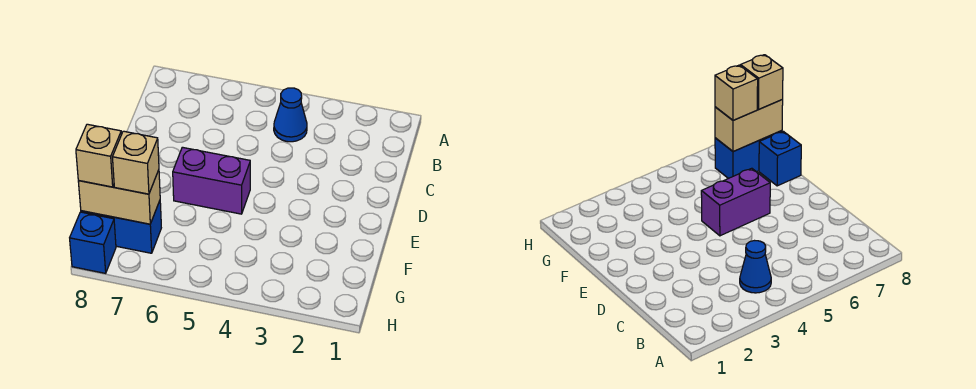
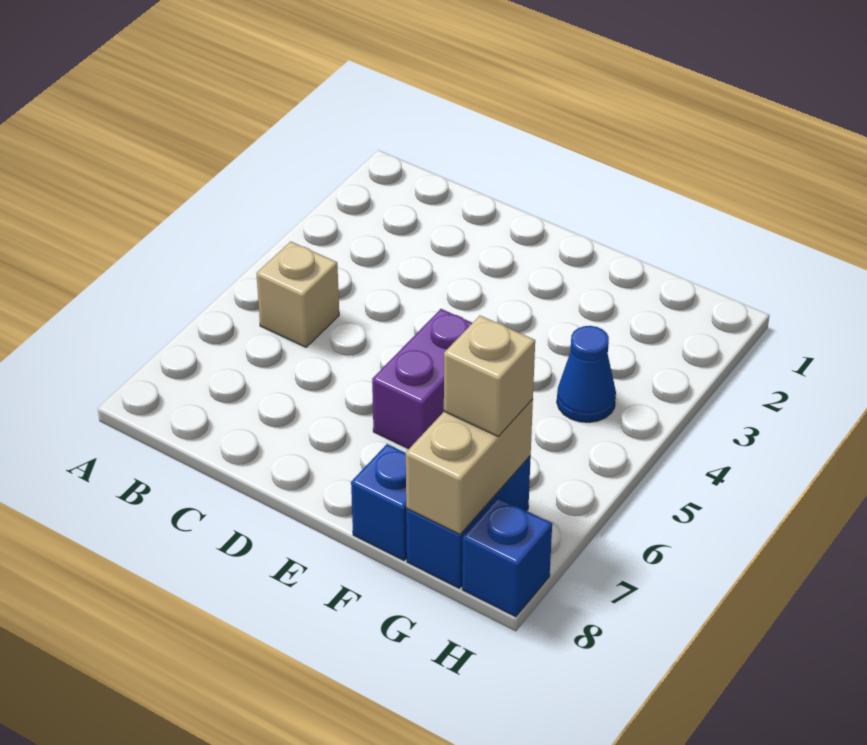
blue cone B4 level 1 -> blue cone G4 level 1
tan brick G8 level 3 -> tan brick B5 level 1

